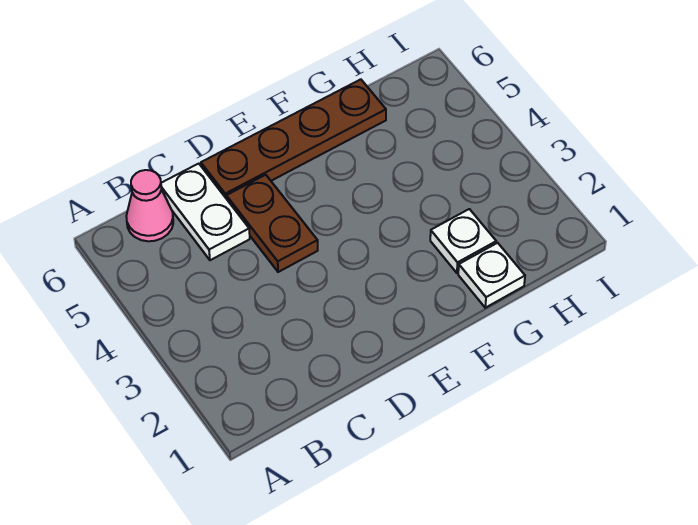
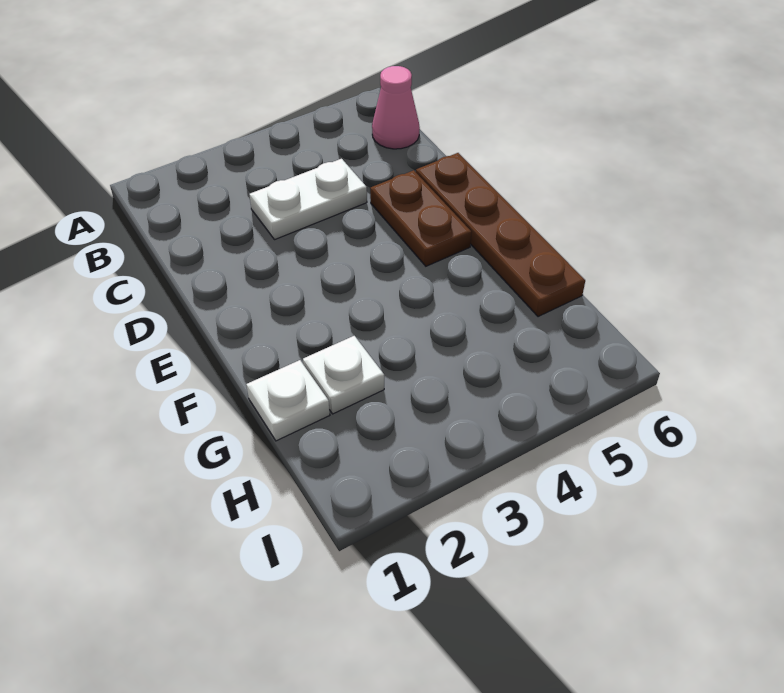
white plate C5:C6 level 1 -> white plate C3:C4 level 1
brown plate D4:D5 level 1 -> brown plate D5:E5 level 1

